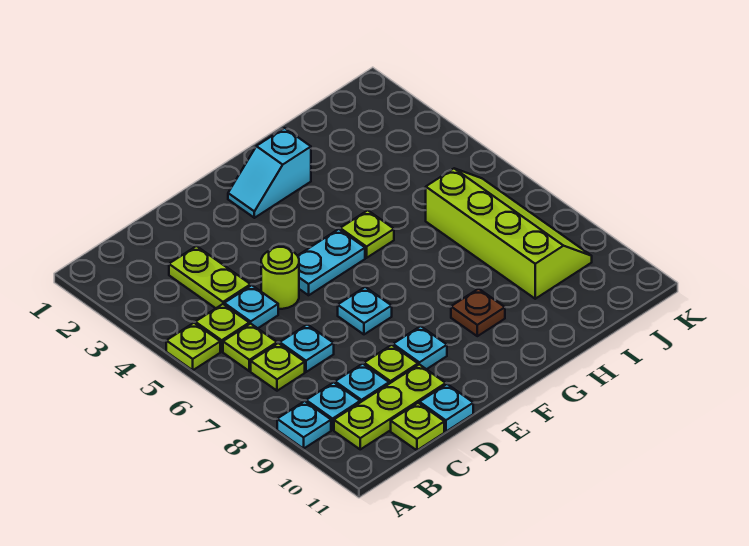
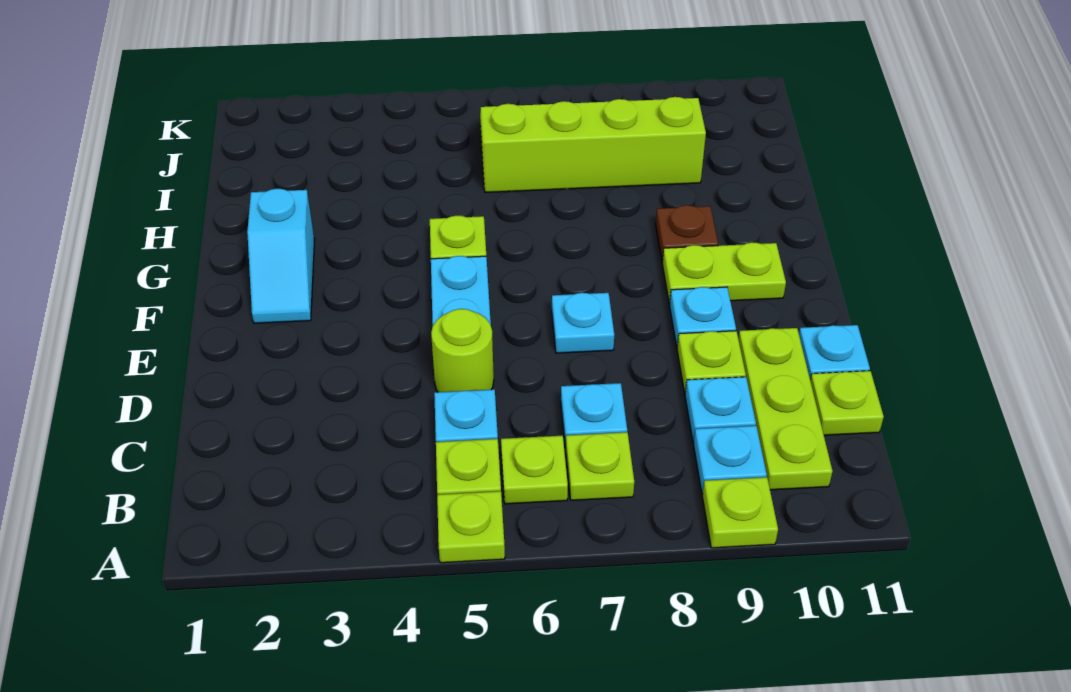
cyan plate A9 level 1 -> lime plate A9 level 1
lime plate C3:C4 level 1 -> lime plate F9:F10 level 1

